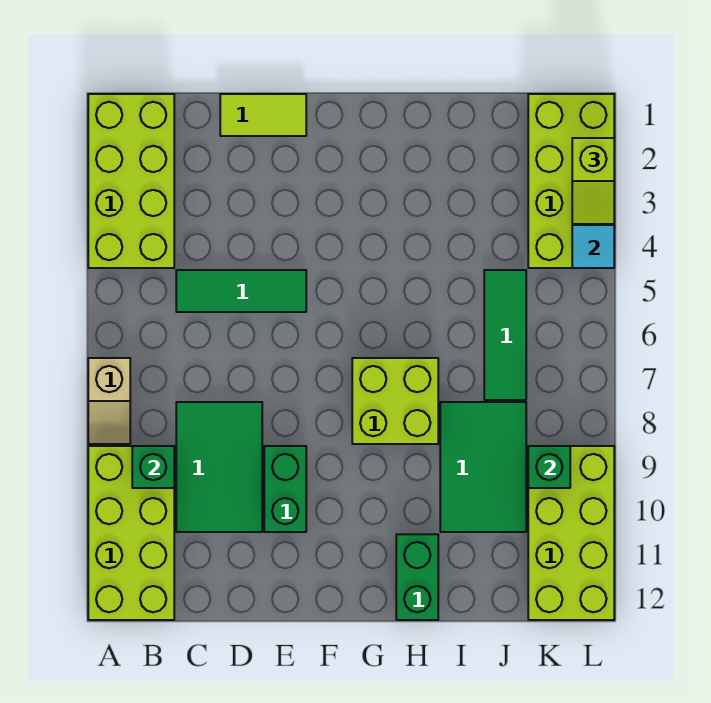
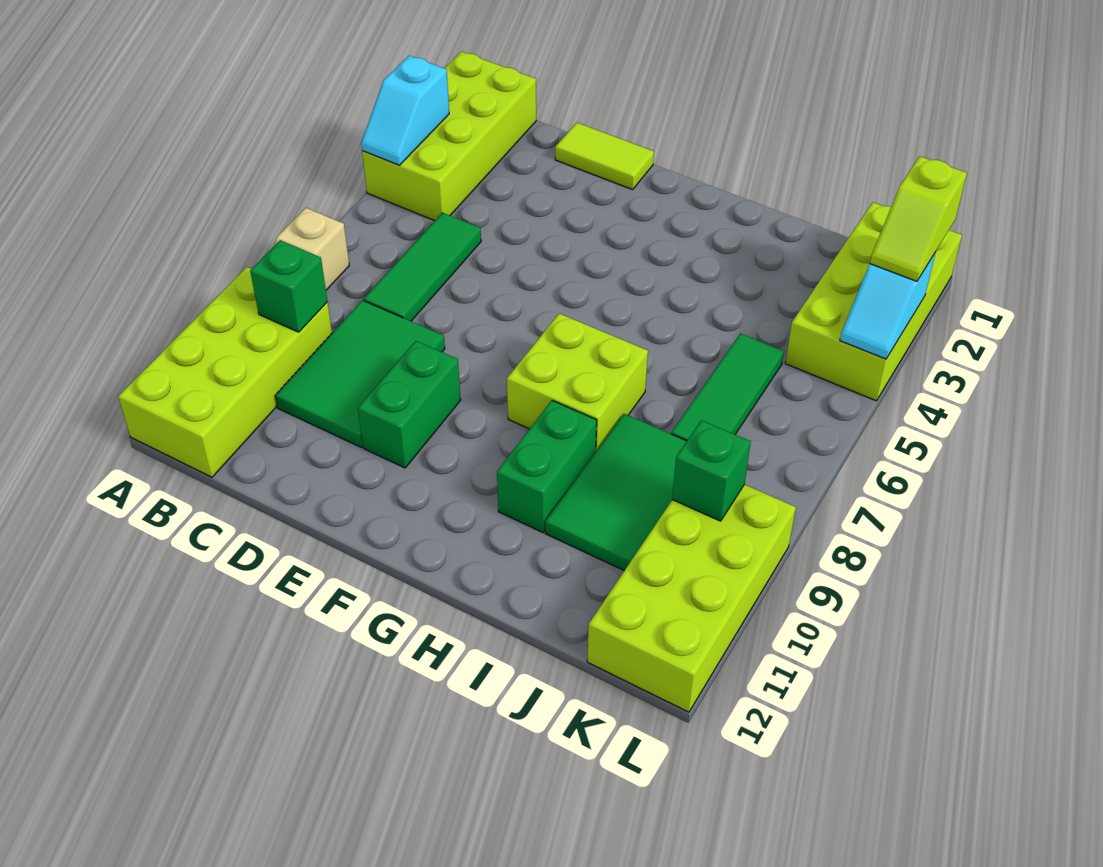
none -> cyan slope A3:A4 level 2 top 3
green tile C5:E5 level 1 -> green tile C5:C7 level 1
green brick H11:H12 level 1 -> green brick H9:H10 level 1

